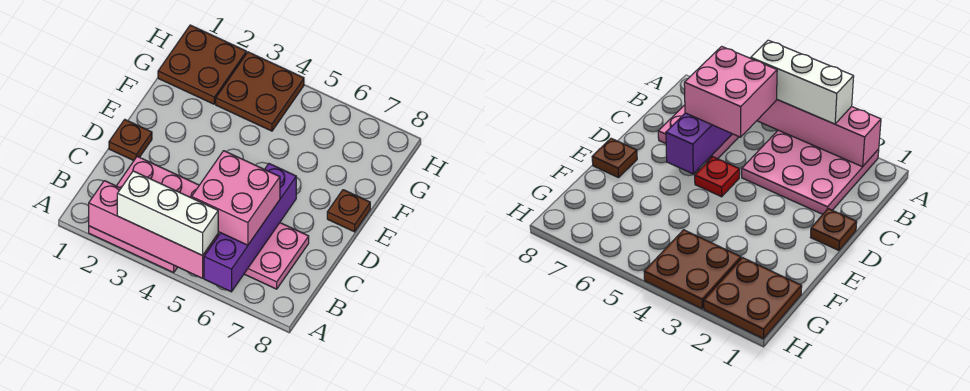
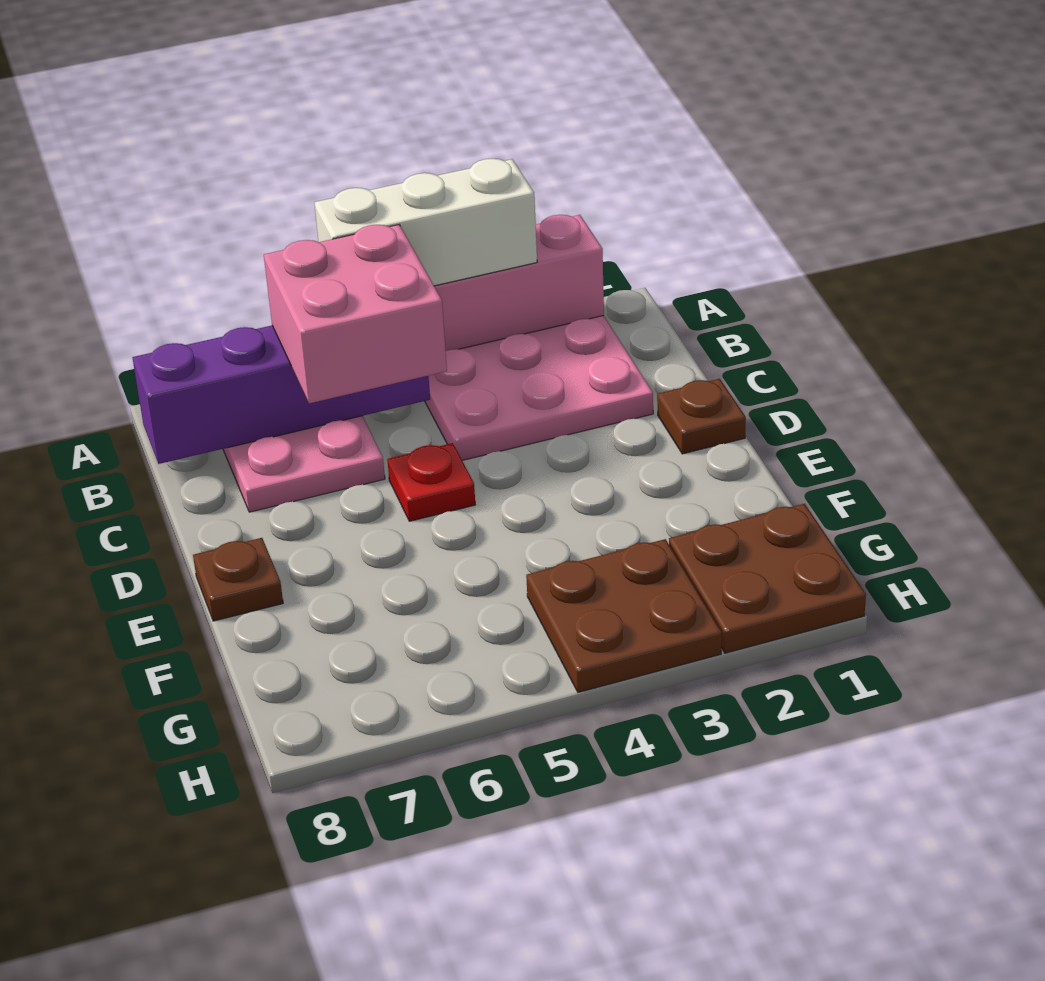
purple brick A6:D6 level 2 -> purple brick B5:B8 level 2

